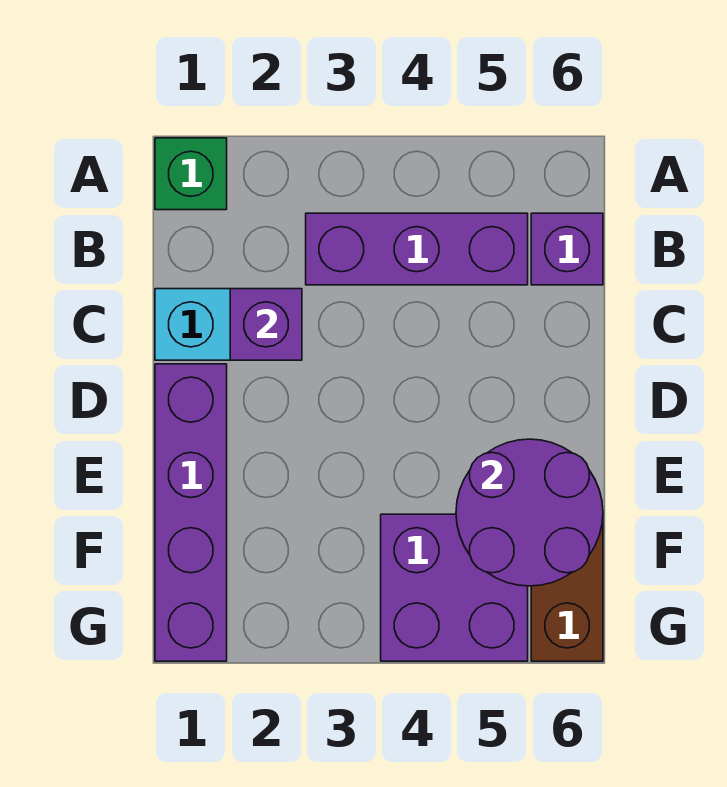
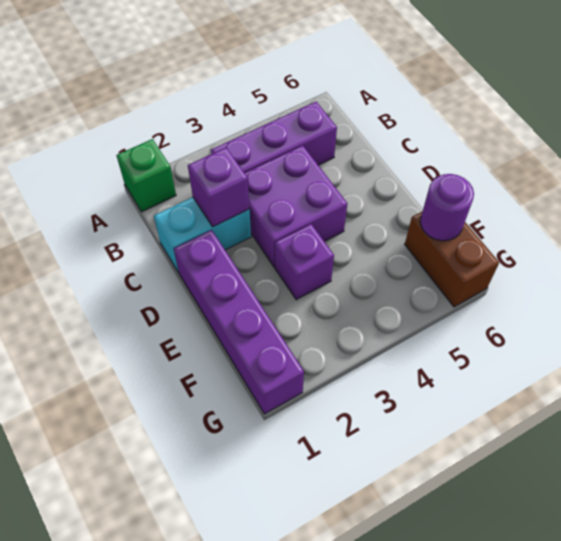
purple brick B6 level 1 -> purple brick E3 level 1
purple round brick E5:F6 level 2 -> purple round brick F6 level 2
purple brick F4:G5 level 1 -> purple brick C3:D4 level 1

